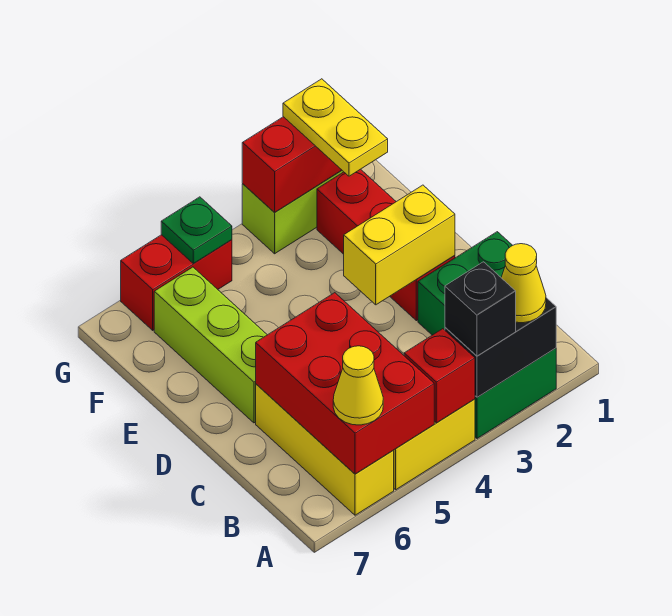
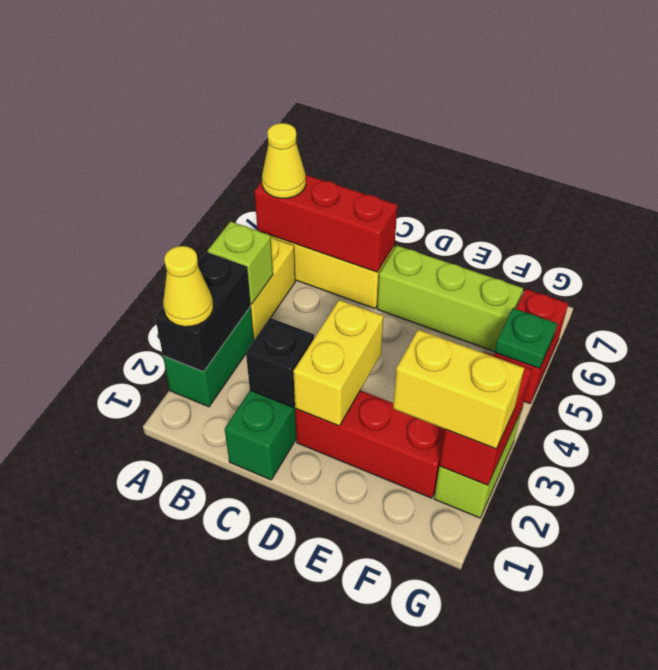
black brick A3 level 3 -> black brick C2 level 2
red brick A4 level 2 -> lime brick A4 level 2
red brick A5:C6 level 2 -> red brick A6:C6 level 2
yellow plate F2:G2 level 3 -> yellow brick F2:G2 level 3

